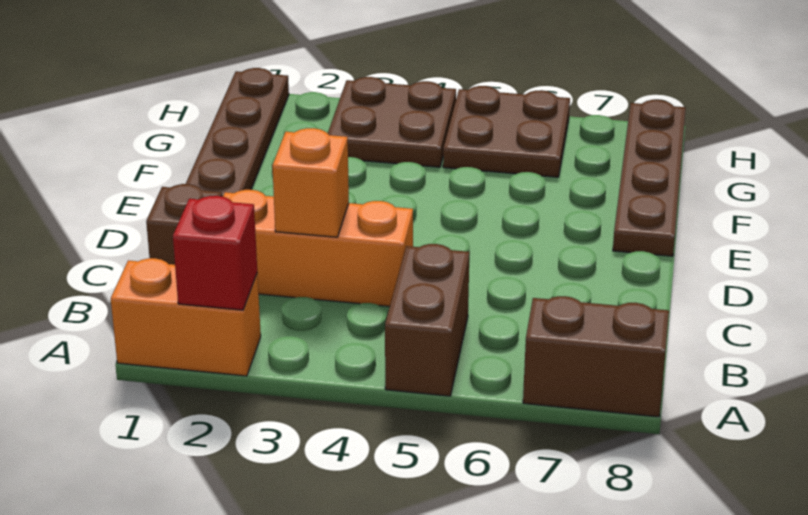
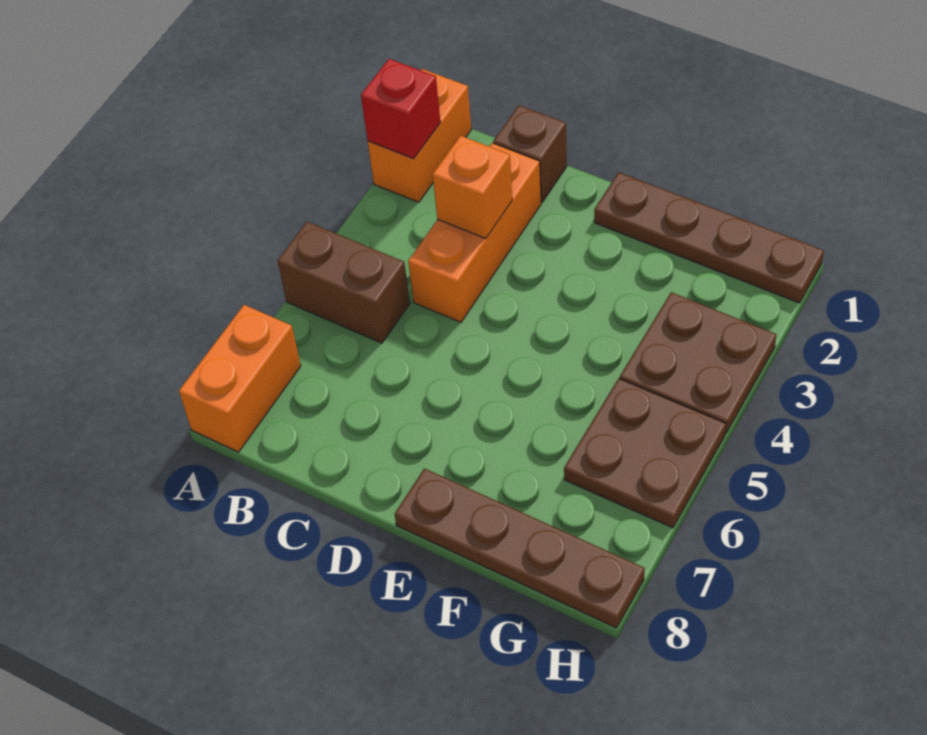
brown brick A7:A8 level 1 -> orange brick A7:A8 level 1

